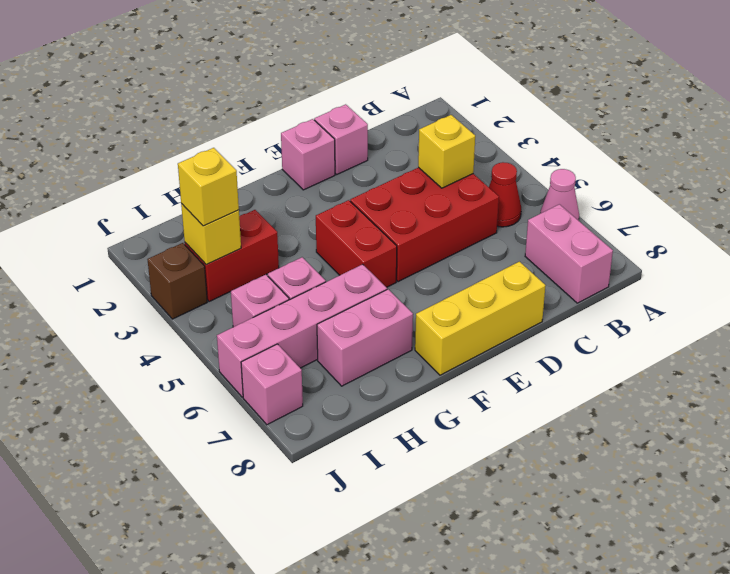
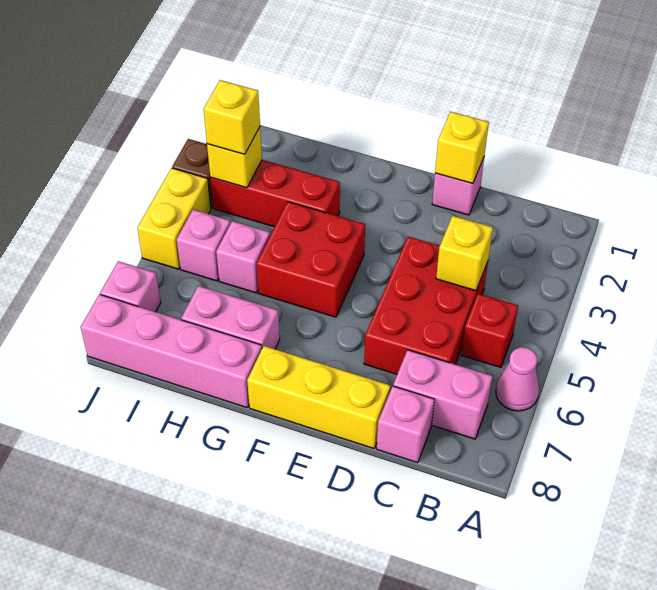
red cone B5 level 1 -> red brick B5 level 1
pink brick B7:B8 level 1 -> pink brick B7:C7 level 1
red brick C4:E5 level 1 -> red brick C4:D6 level 1
none -> yellow brick D1 level 2
pink brick E1 level 1 -> pink brick C8 level 1
red brick F4:F5 level 1 -> red brick F4:G5 level 1
pink brick G6:J6 level 1 -> pink brick G8:J8 level 1
red brick H3:I3 level 1 -> red brick G3:I3 level 1
none -> yellow brick J4:J5 level 1

